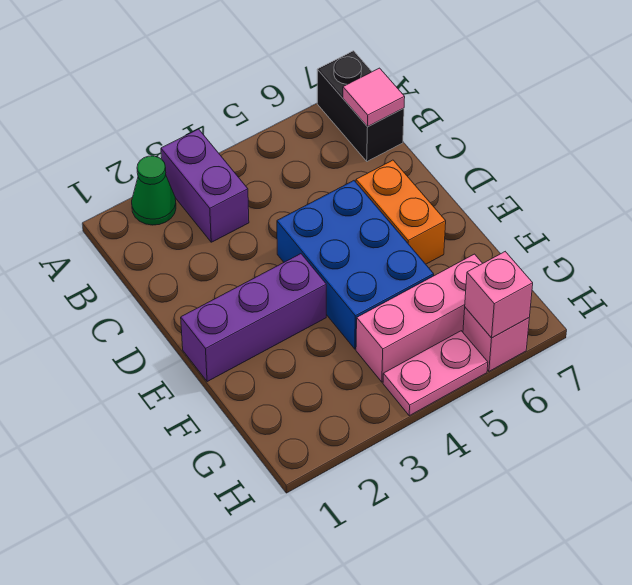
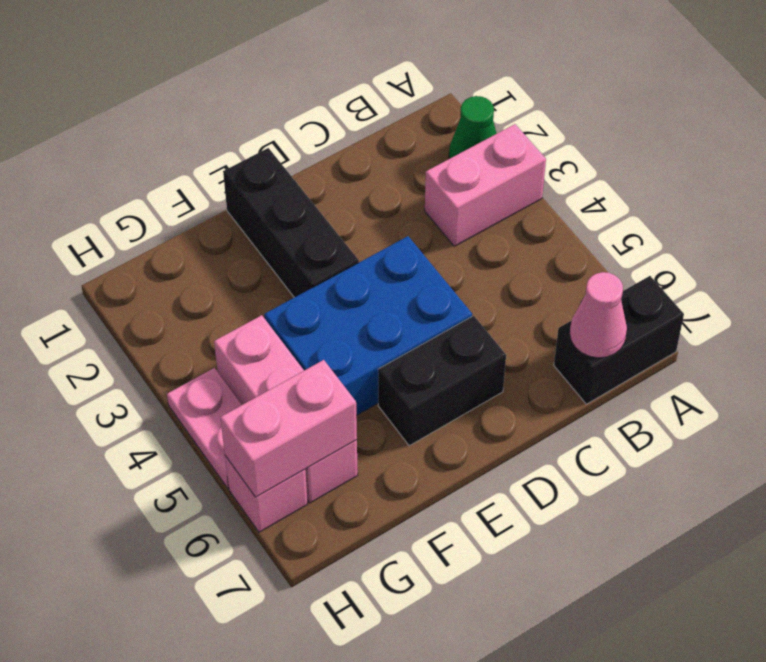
purple brick A3:B3 level 1 -> pink brick A3:B3 level 1
pink tile B7 level 2 -> pink cone B7 level 2
orange brick D6:E6 level 1 -> black brick D6:E6 level 1
purple brick E1:E3 level 1 -> black brick E1:E3 level 1
pink brick H6 level 2 -> pink brick G6:H6 level 2

